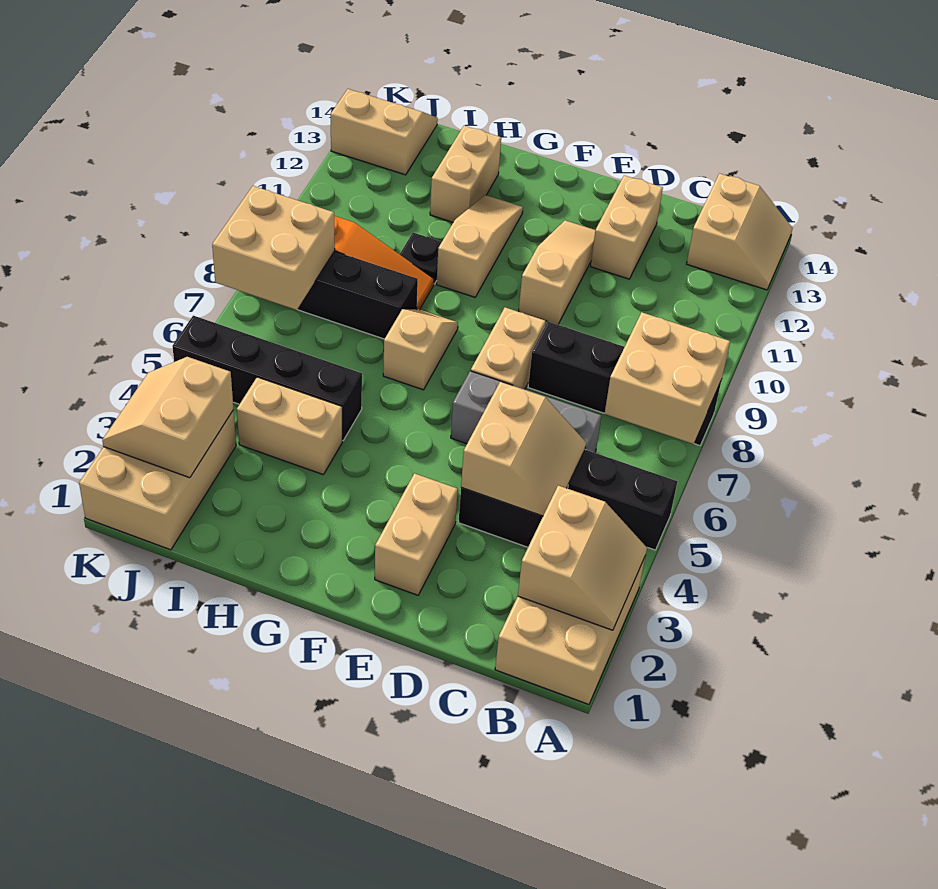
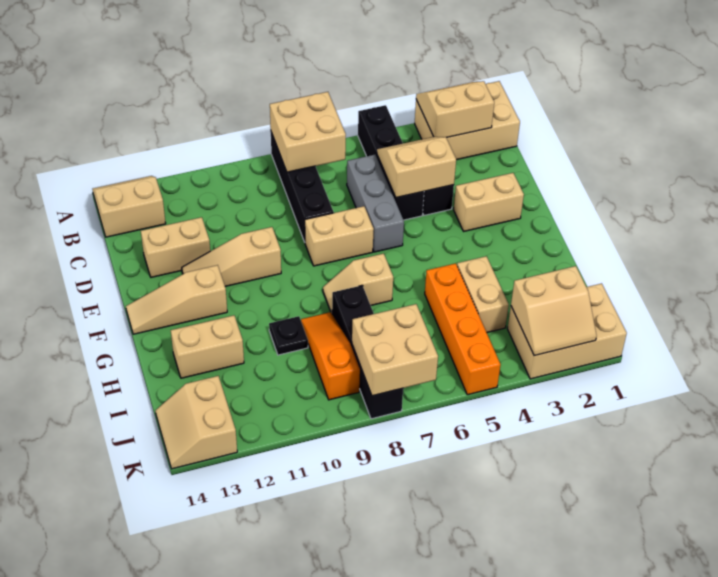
tan slope G10:G12 level 1 top 10 -> tan slope F12:F14 level 1 top 12
black brick H5:K5 level 1 -> orange brick H5:K5 level 1

